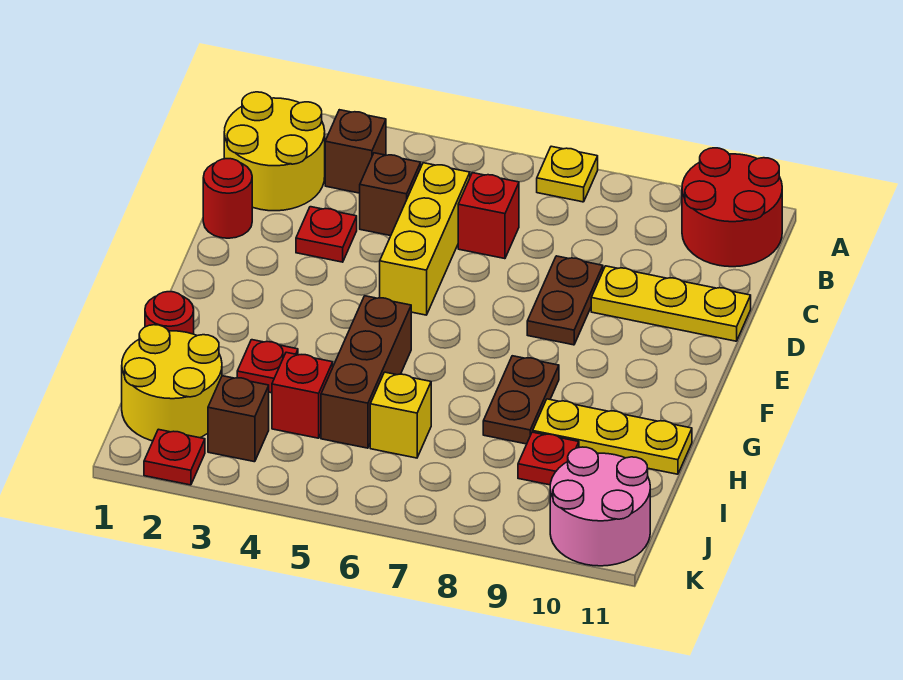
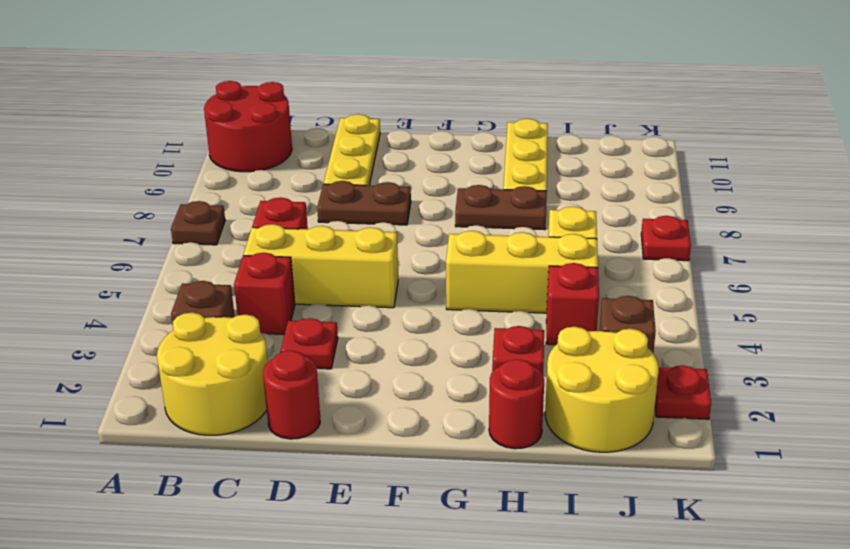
yellow plate A7 level 1 -> brown plate A7 level 1
brown brick C4 level 1 -> red brick C4 level 1
brown brick G5:I5 level 1 -> yellow brick G5:I5 level 1
red plate I9 level 1 -> red plate K7 level 1
pink round brick J10:K11 level 1 -> none

